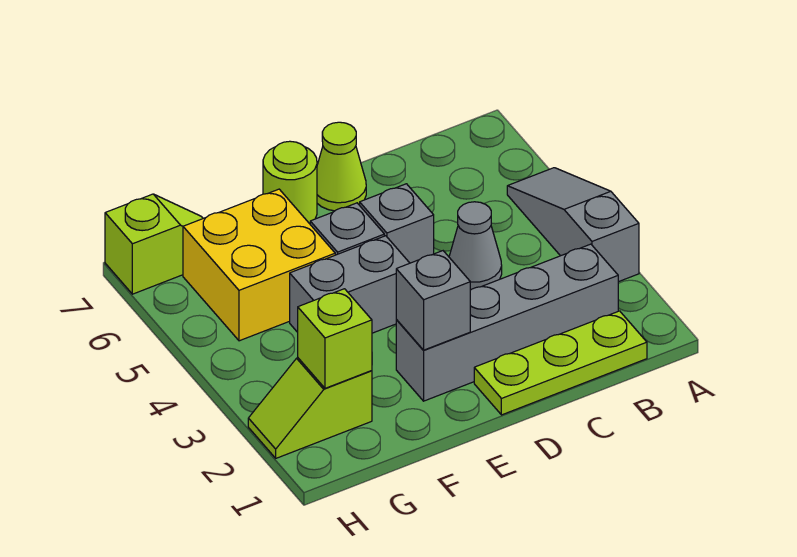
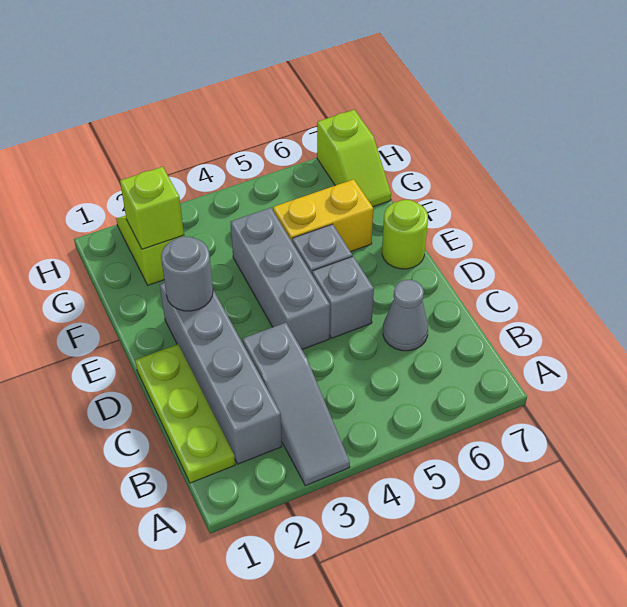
grey slope A3:A5 level 1 top 3 -> grey slope A3:C3 level 1 top C
grey cone C4 level 1 -> grey cone C6 level 1
lime cone D7 level 1 -> none
grey brick E2 level 2 -> grey round brick E2 level 2
grey brick E4:F4 level 1 -> grey brick D4:F4 level 1
yellow brick F5:G6 level 1 -> yellow brick F5:F6 level 1

